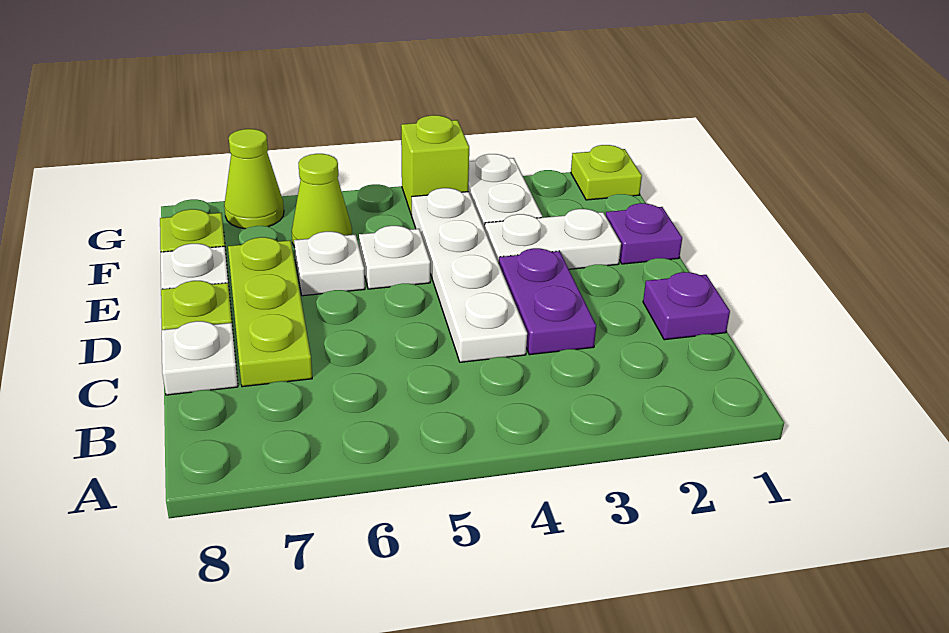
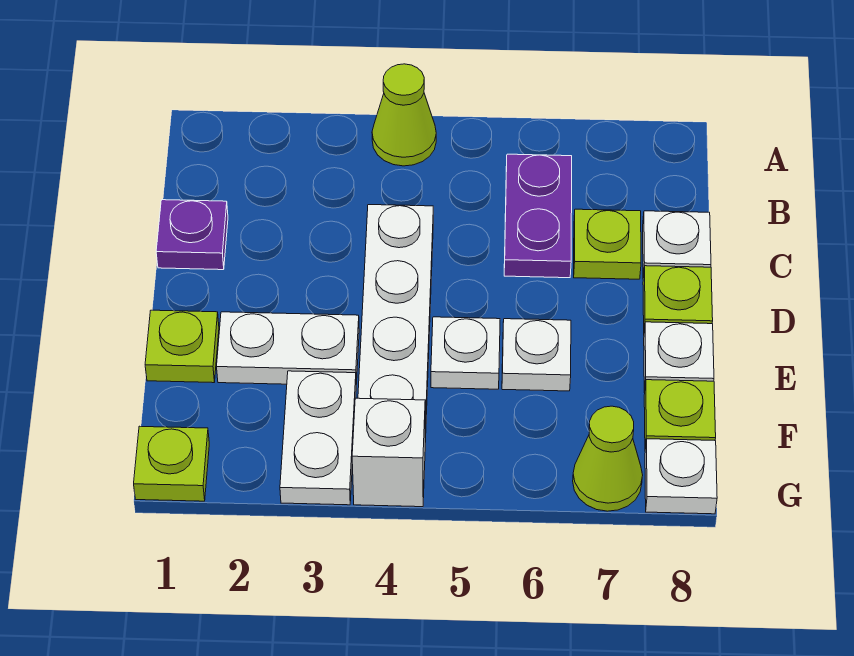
purple plate C3:D3 level 1 -> purple plate B6:C6 level 1
lime plate C7:E7 level 1 -> lime plate C7 level 1
purple plate E1 level 1 -> lime plate E1 level 1
lime cone F6 level 1 -> lime cone A4 level 1
lime brick G4 level 1 -> white brick G4 level 1
none -> white plate G8 level 1

